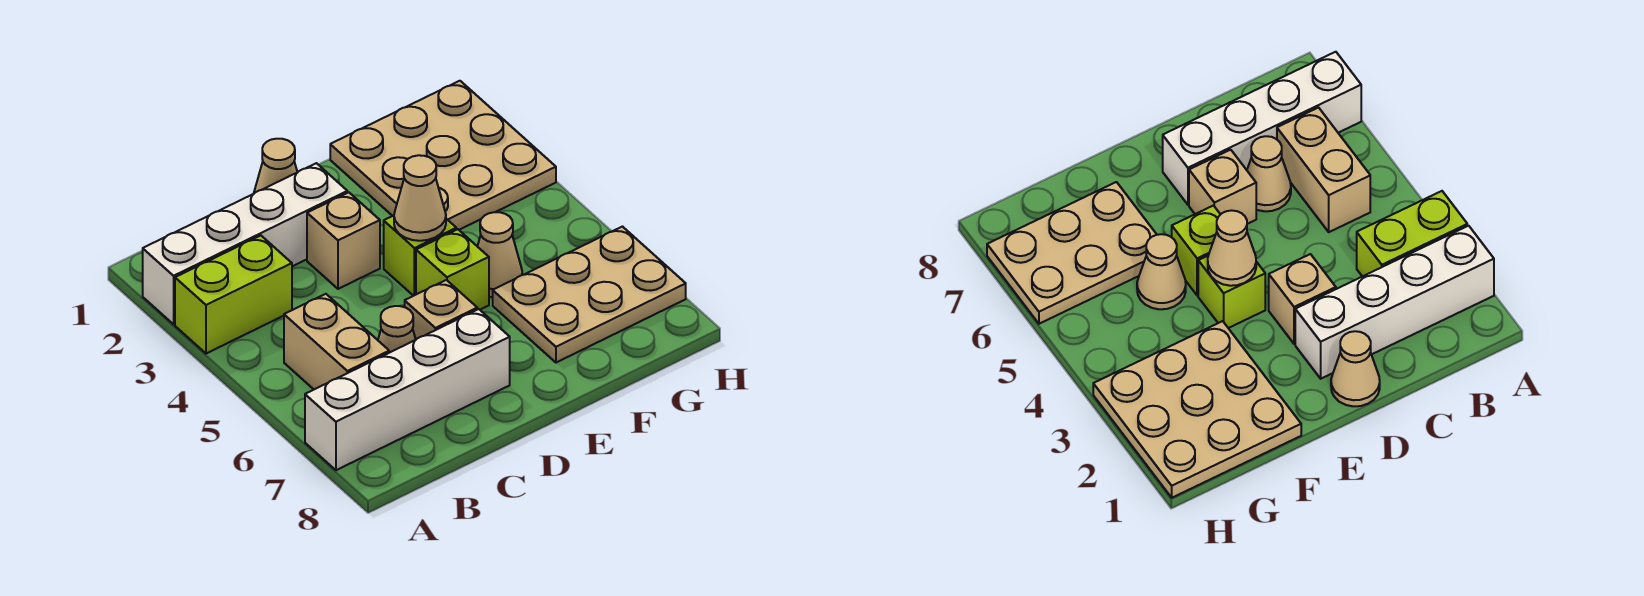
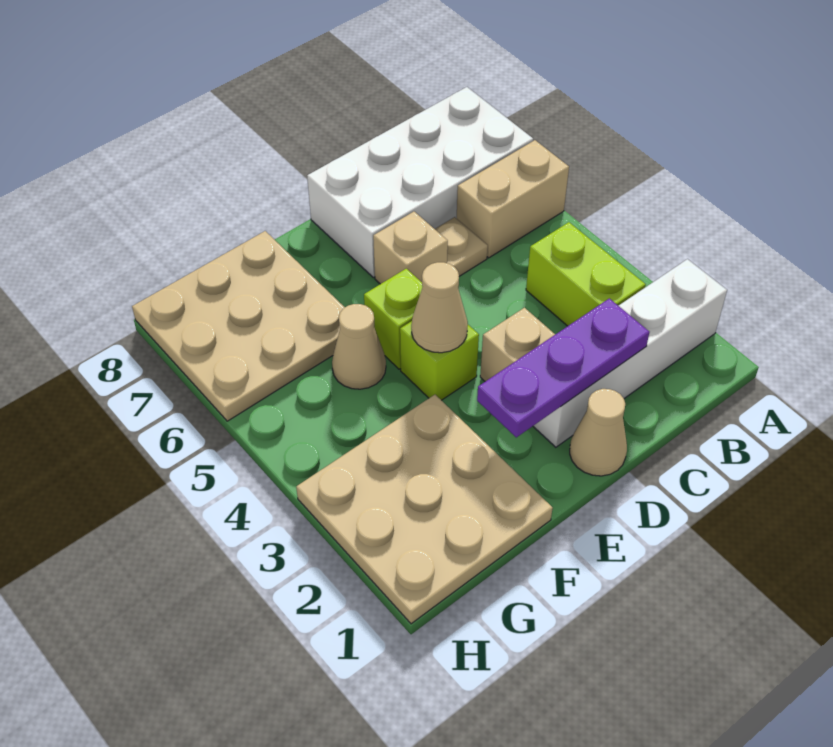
lime brick A3:B3 level 1 -> lime brick B3:B4 level 1
white brick A7:D7 level 1 -> white brick A7:D8 level 1
tan brick B5:B6 level 1 -> tan brick A6:B6 level 1
none -> purple plate C2:E2 level 2
tan cone C6 level 1 -> tan plate C6 level 1
tan plate F6:H7 level 1 -> tan plate F6:H8 level 1

